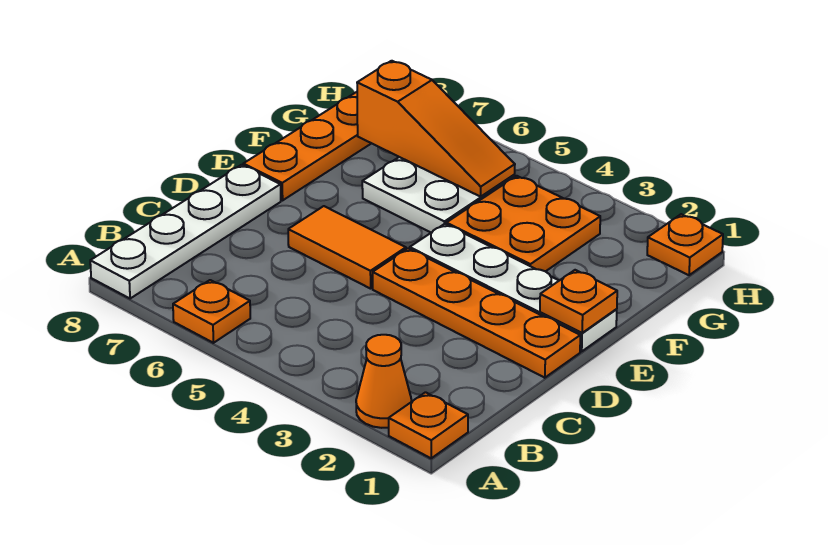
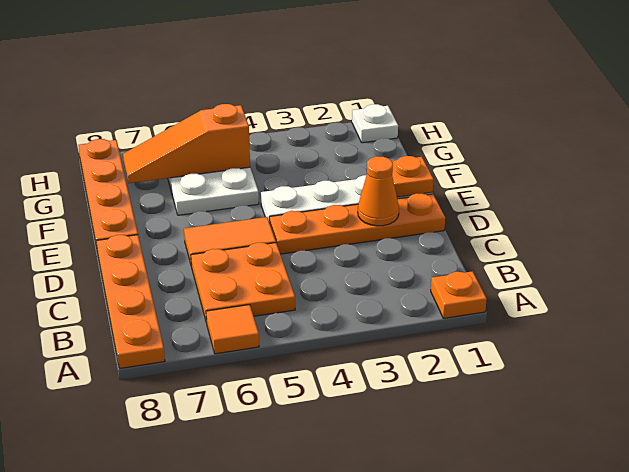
orange cone A2 level 1 -> orange cone D2 level 2
orange plate A6 level 1 -> orange tile A6 level 1
white plate A8:D8 level 1 -> orange plate A8:D8 level 1
orange plate F3:G4 level 1 -> orange plate B5:C6 level 1
orange slope G5:G7 level 2 top 7 -> orange slope G5:G7 level 2 top 5
orange plate H1 level 1 -> white plate H1 level 1

